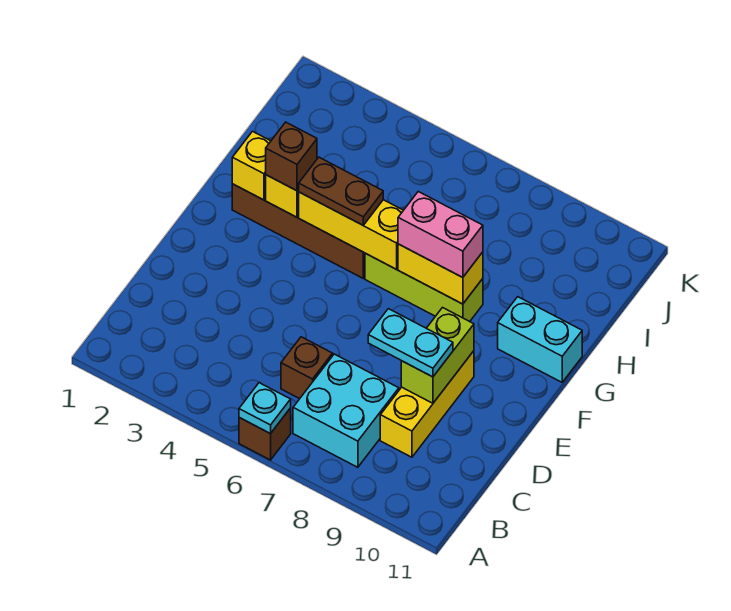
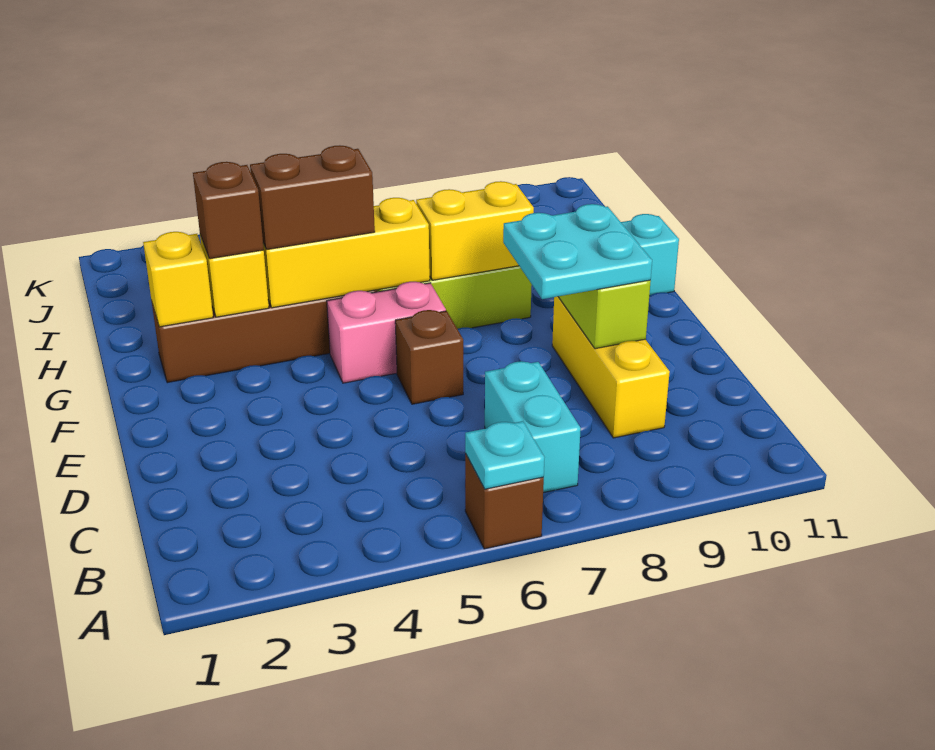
cyan brick B7:C8 level 1 -> cyan brick B7:C7 level 1
brown brick C6 level 1 -> brown brick E6 level 1
cyan plate D8:D9 level 3 -> cyan plate D8:E9 level 3
brown plate G4:G5 level 3 -> brown brick G4:G5 level 3
pink brick G7:G8 level 3 -> pink brick F5:F6 level 1

